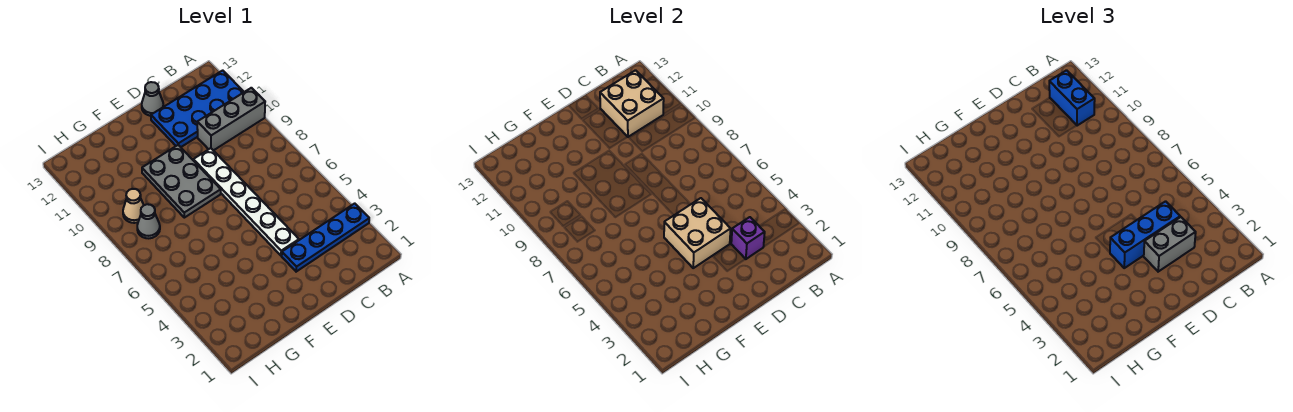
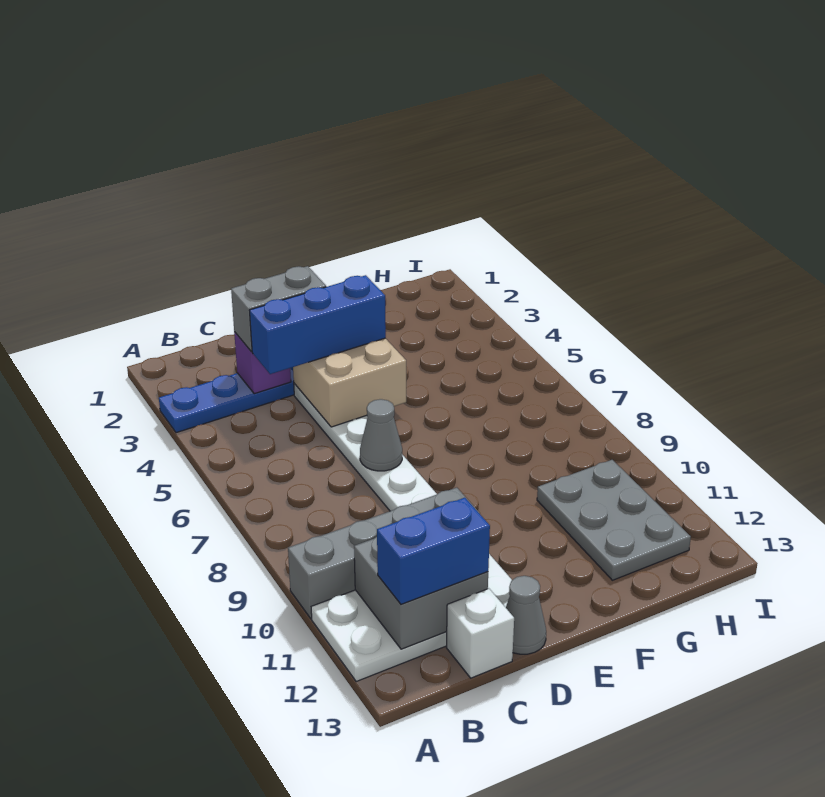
grey brick A10:C10 level 1 -> grey brick A10:D10 level 1
blue plate A11:D12 level 1 -> white plate A11:D12 level 1
tan brick B11:C12 level 2 -> grey brick B11:C12 level 2
blue brick B11:B12 level 3 -> blue brick B12:C12 level 3
none -> white brick C13 level 1
grey plate E8:F10 level 1 -> grey plate G10:H12 level 1
grey cone H8 level 1 -> grey cone D7 level 2
tan cone H9 level 1 -> none

